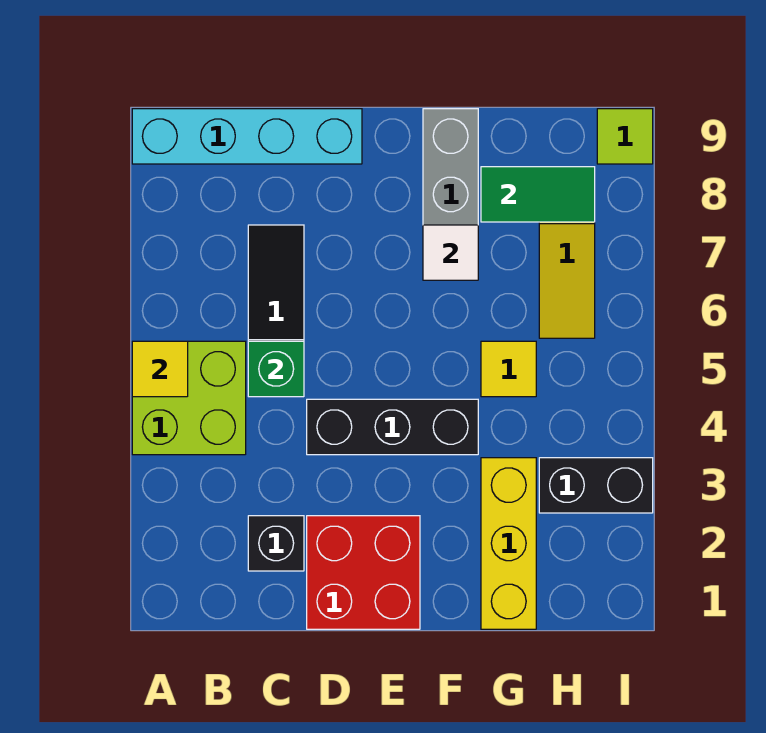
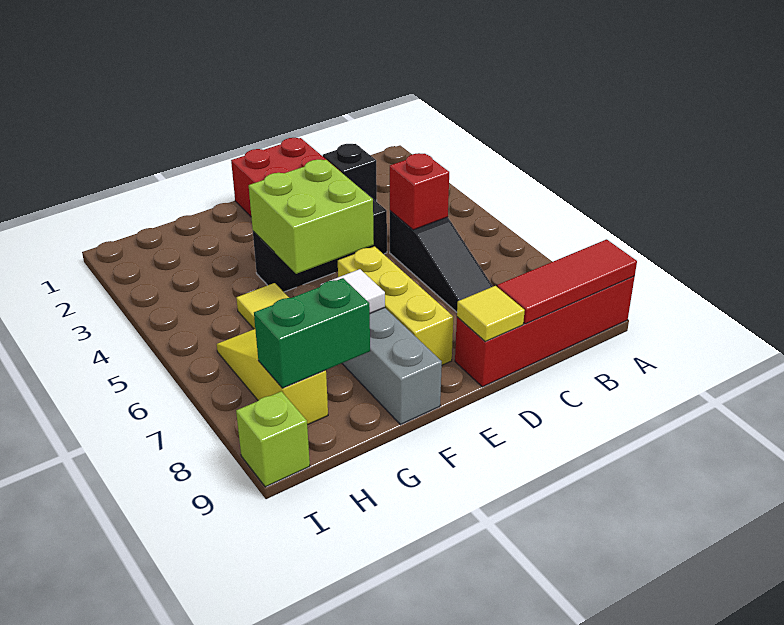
lime brick A4:B5 level 1 -> lime brick E4:F5 level 2
yellow tile A5 level 2 -> yellow tile D9 level 2
cyan brick A9:D9 level 1 -> red brick A9:D9 level 1
none -> red tile A9:C9 level 2
green brick C5 level 2 -> red brick C5 level 2
yellow brick G1:G3 level 1 -> yellow brick E6:E8 level 1
green tile G8:H8 level 2 -> green brick G8:H8 level 2
black brick H3:I3 level 1 -> none
lime tile I9 level 1 -> lime brick I9 level 1

